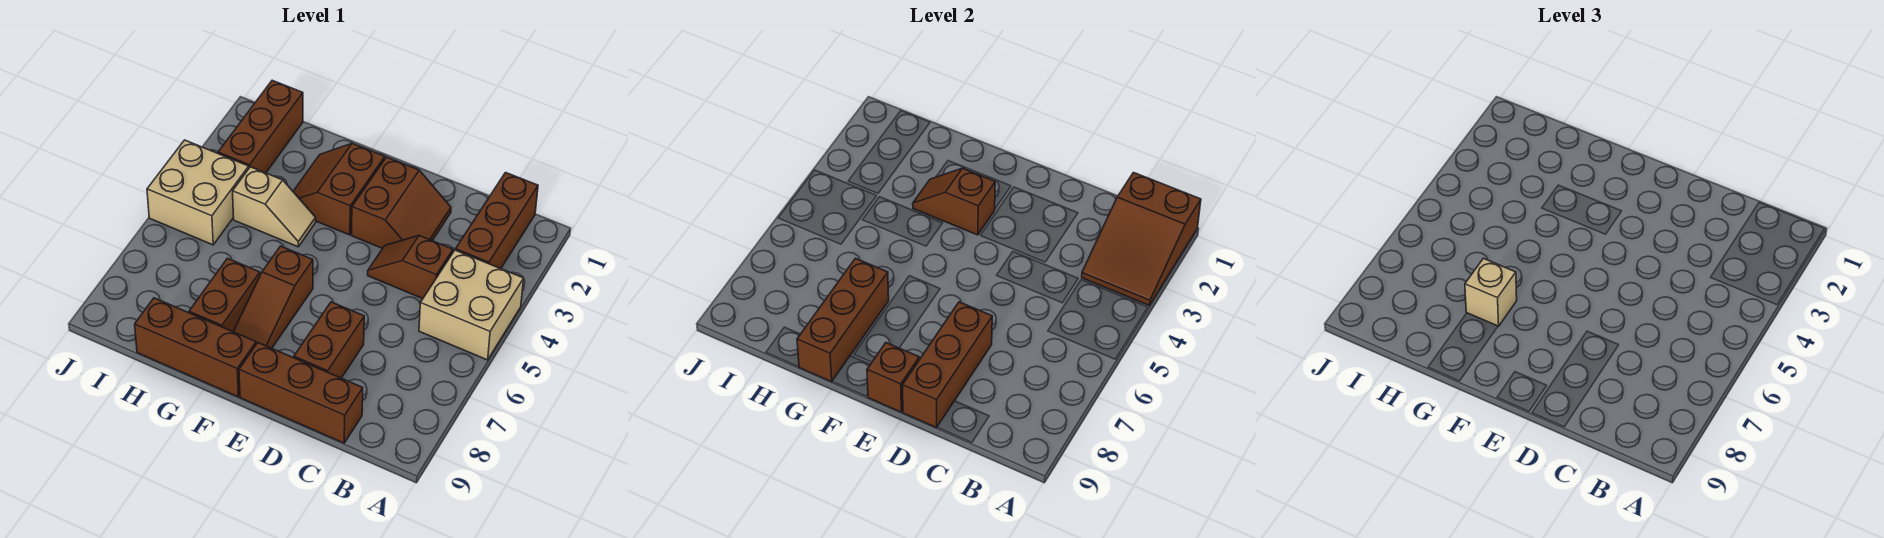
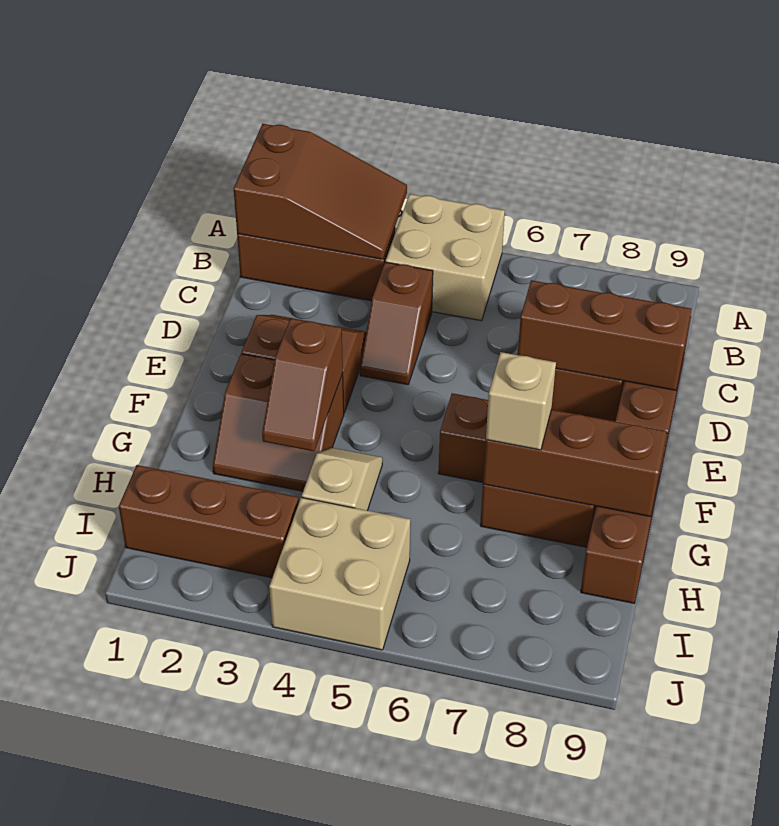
brown brick E9 level 2 -> none

